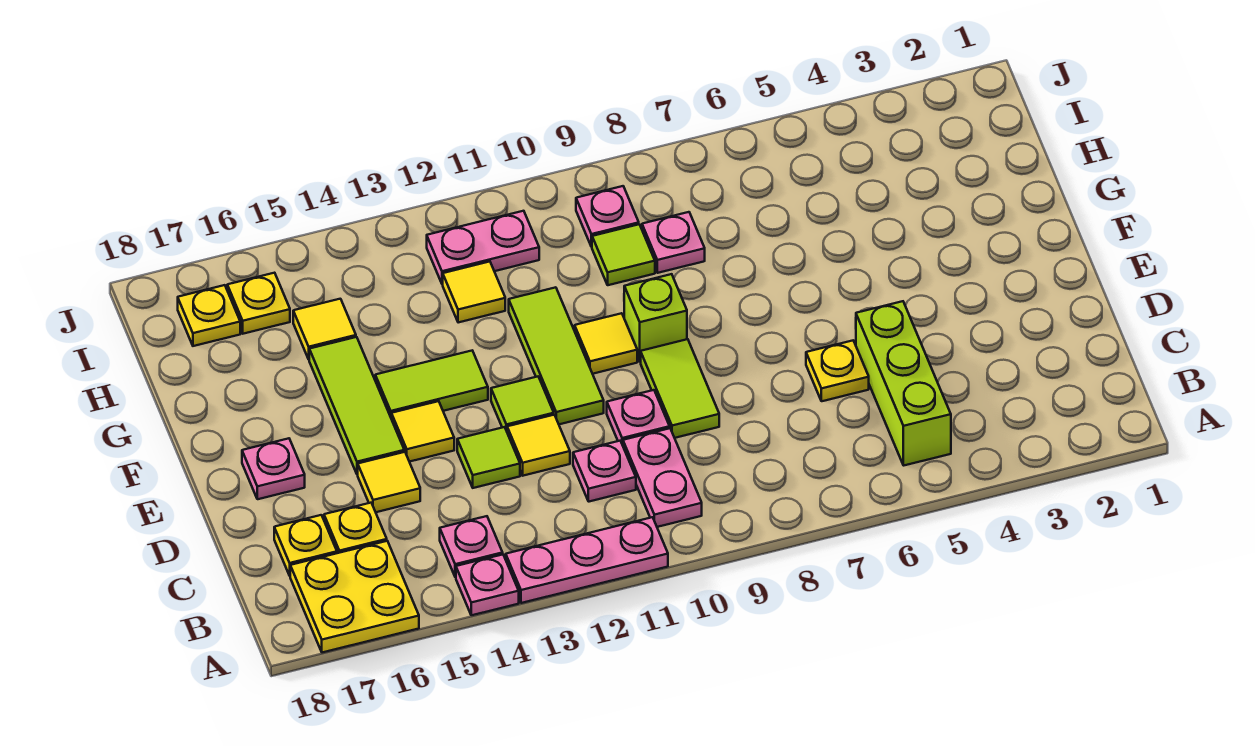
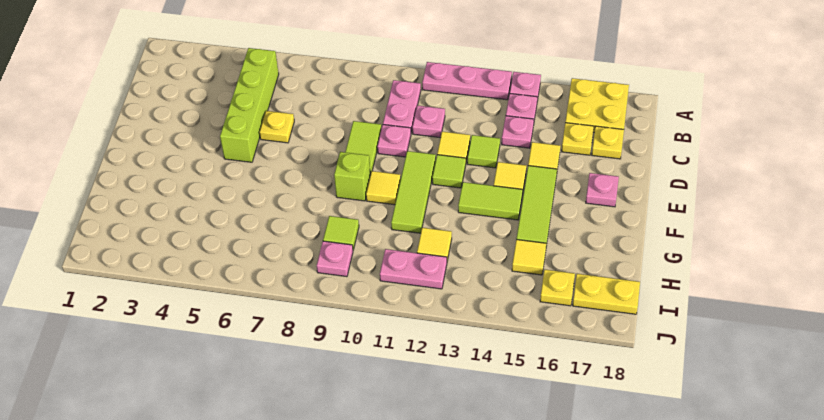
lime brick B5:D5 level 1 -> lime brick B5:E5 level 1
pink plate H8 level 1 -> pink plate C14 level 1
yellow plate I17 level 1 -> yellow plate I17:I18 level 1

